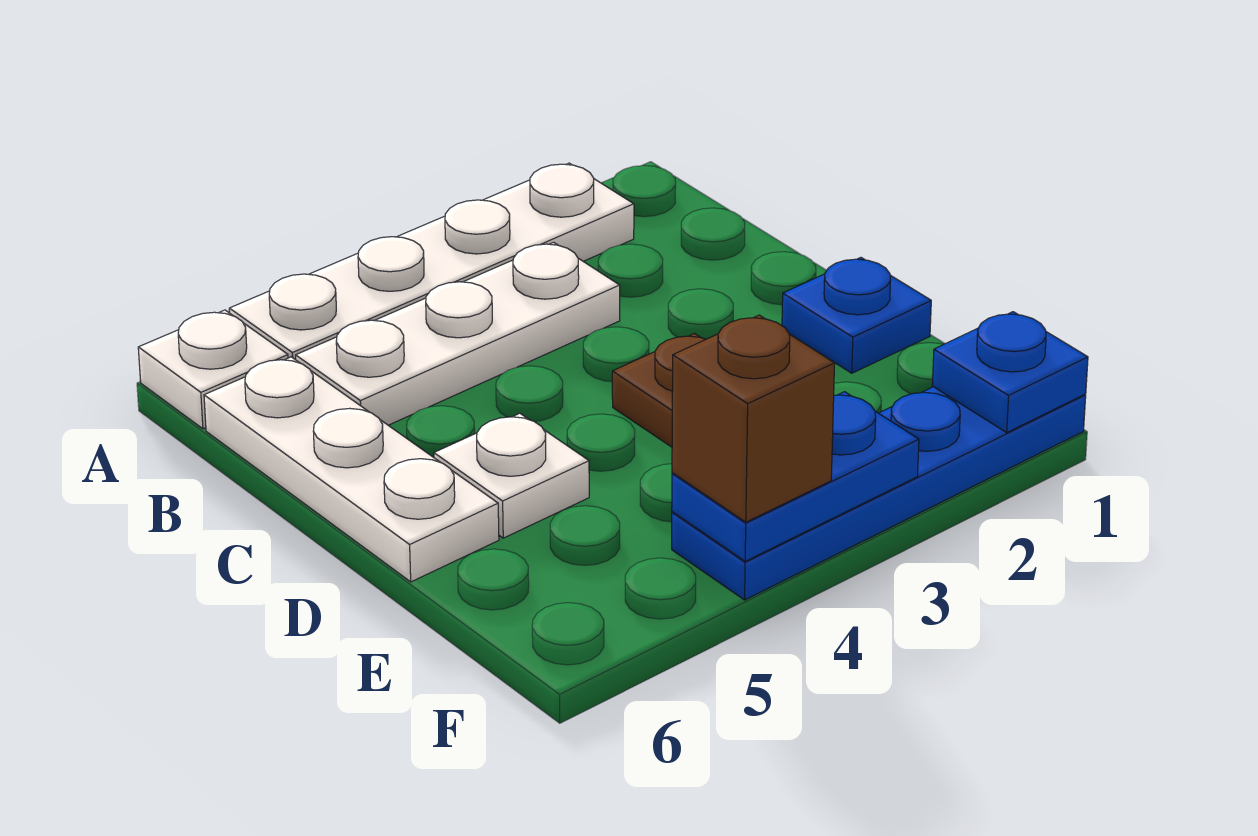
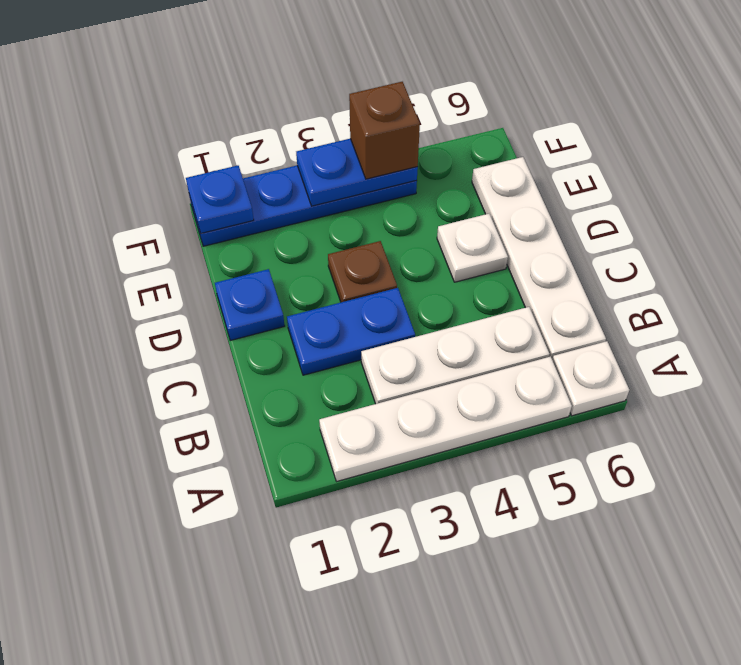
white plate B6:D6 level 1 -> white plate B6:E6 level 1
none -> blue plate C2:C3 level 1

